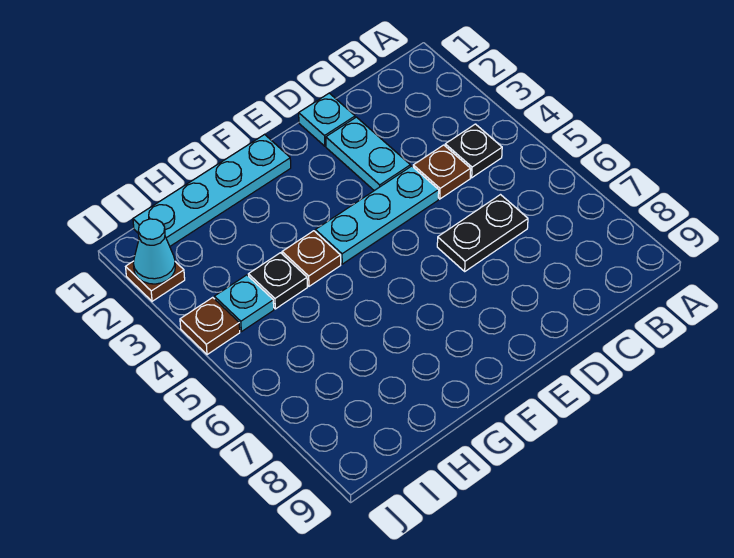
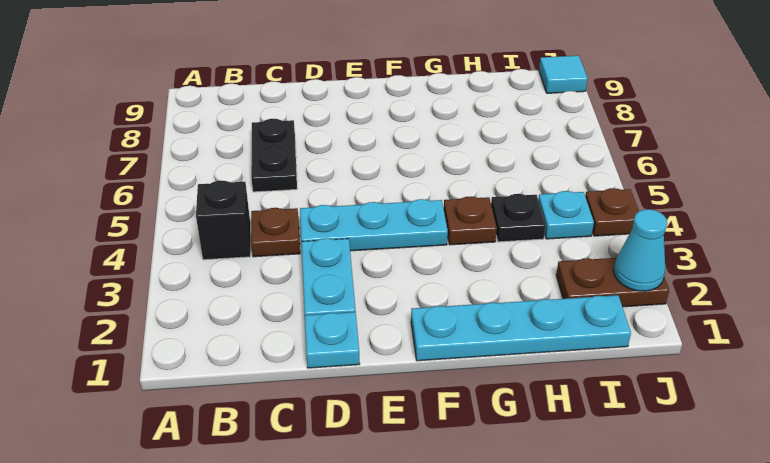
black plate B4 level 1 -> black brick B4 level 1
black plate C6:D6 level 1 -> black plate C6:C7 level 1
brown plate J2 level 1 -> brown plate I2:J2 level 1
none -> cyan tile J9 level 1

